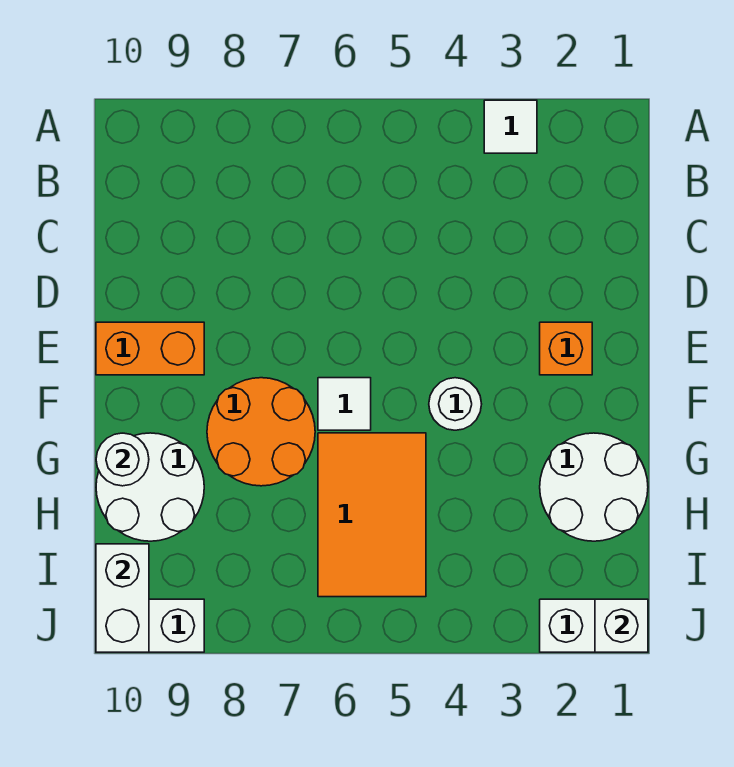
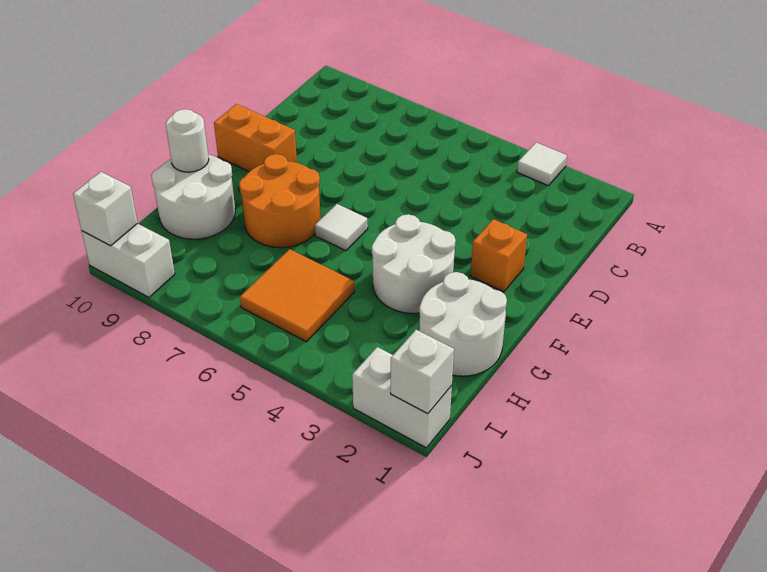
white round brick F4 level 1 -> white round brick F3:G4 level 1
orange tile G5:I6 level 1 -> orange tile H5:I6 level 1
white brick I10:J10 level 2 -> white brick J10 level 2

